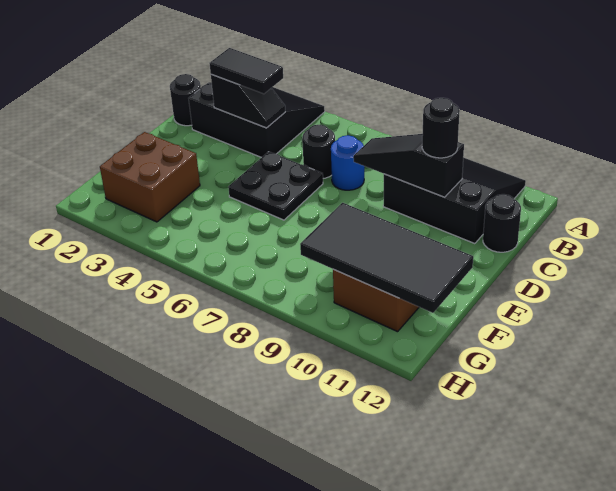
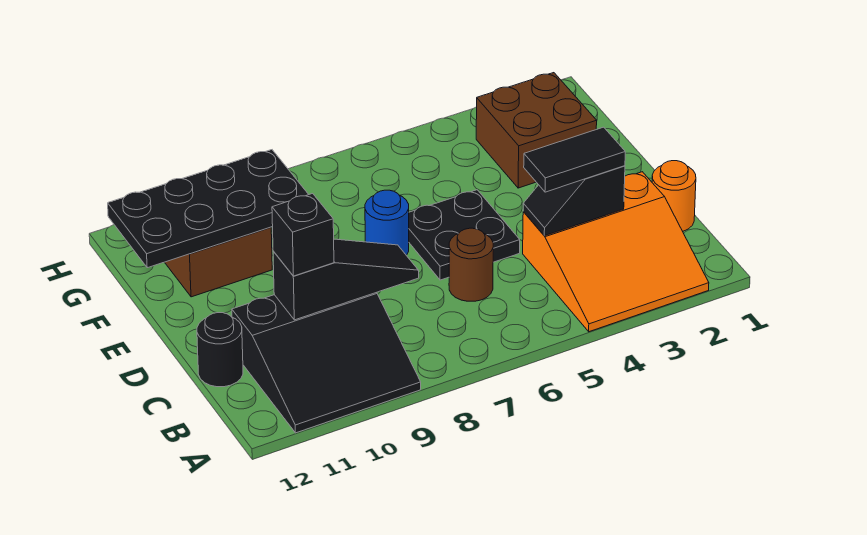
black slope A2:C4 level 1 top C -> orange slope A2:C4 level 1 top C
black round brick C1 level 1 -> orange round brick C1 level 1
black round brick C6 level 1 -> brown round brick C6 level 1
blue round brick C7 level 1 -> blue round brick E7 level 1
black round brick C10 level 3 -> black brick C10 level 3
black tile F9:G12 level 2 -> black plate F9:G12 level 2

